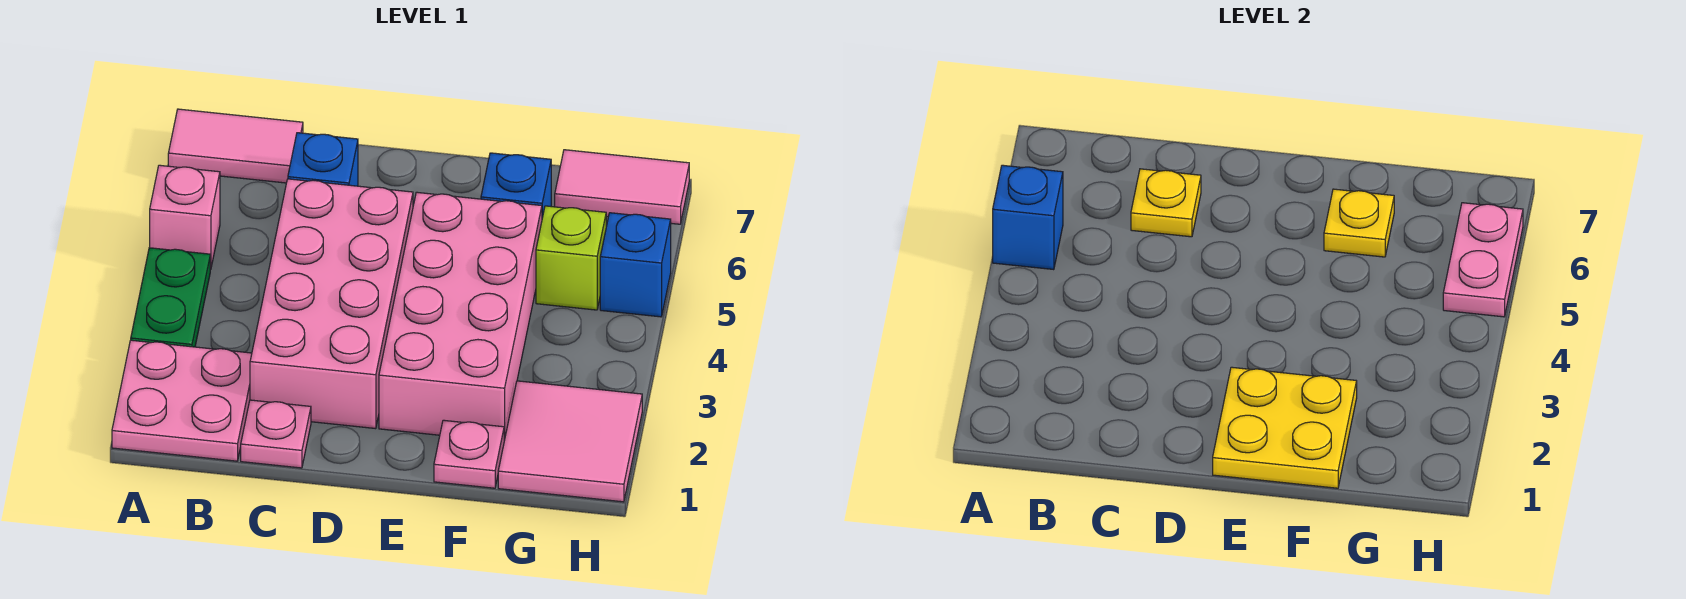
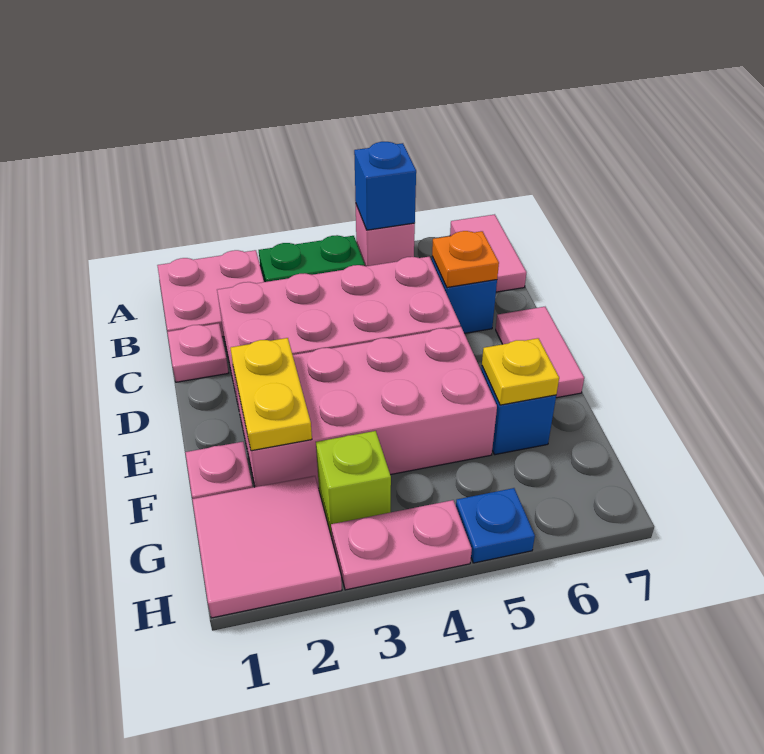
yellow plate C6 level 2 -> orange plate C6 level 2
yellow plate E1:F2 level 2 -> yellow plate E2:F2 level 2
lime brick G5 level 1 -> lime brick G3 level 1
pink tile G7:H7 level 1 -> pink tile D7:E7 level 1
blue brick H5 level 1 -> blue plate H5 level 1
pink plate H5:H6 level 2 -> pink plate H3:H4 level 1

